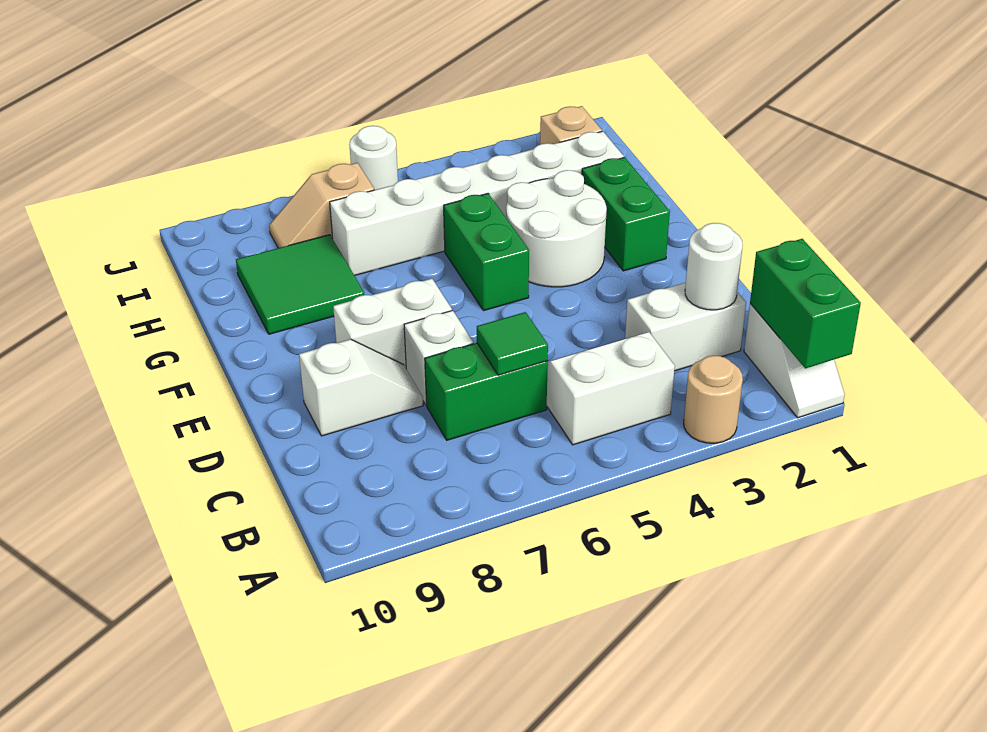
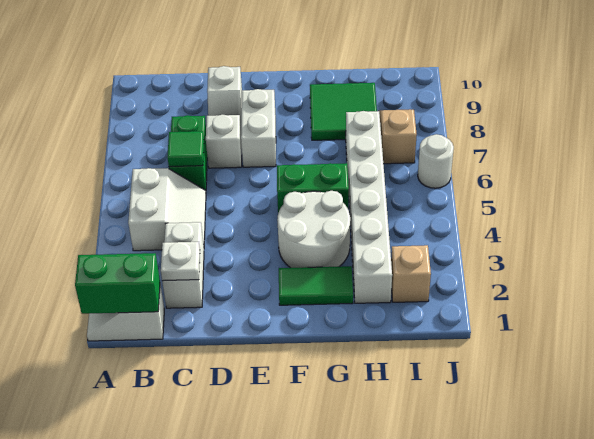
tan round brick A3 level 1 -> none
white round brick C2 level 2 -> white plate C2 level 2
green brick F2:G2 level 1 -> green tile F2:G2 level 1

